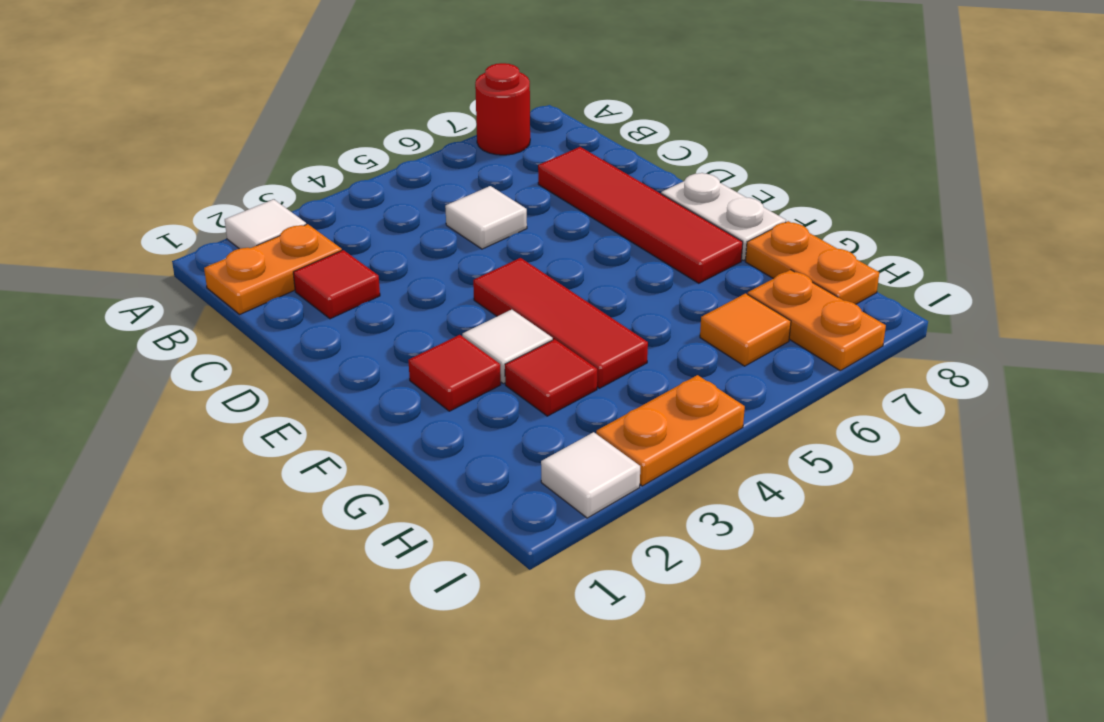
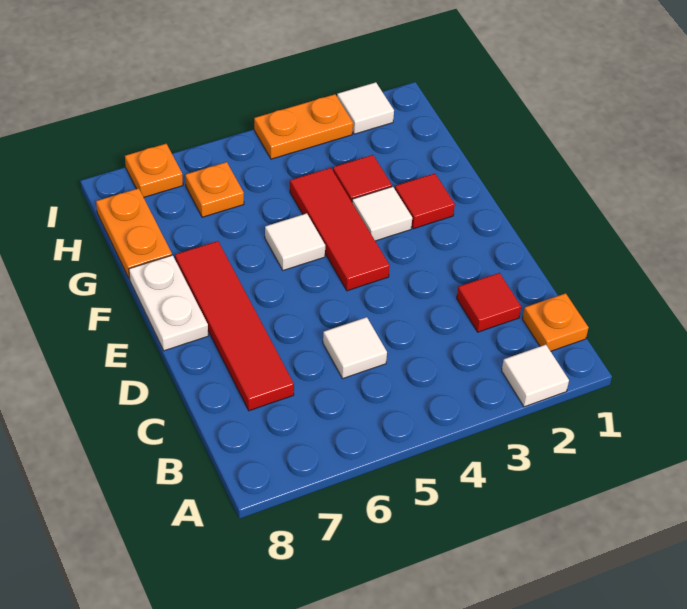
red round brick A7 level 1 -> none
orange plate B1:B2 level 1 -> orange plate B1 level 1
none -> white tile F5 level 1
orange tile H6 level 1 -> orange plate H6 level 1
orange plate H7:I7 level 1 -> orange plate I7 level 1

